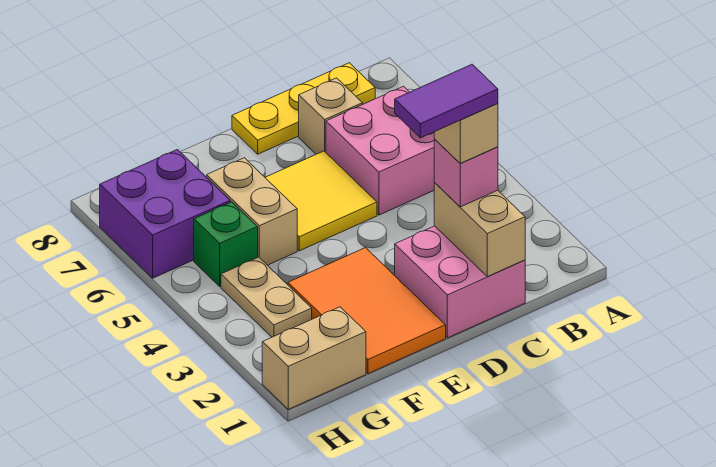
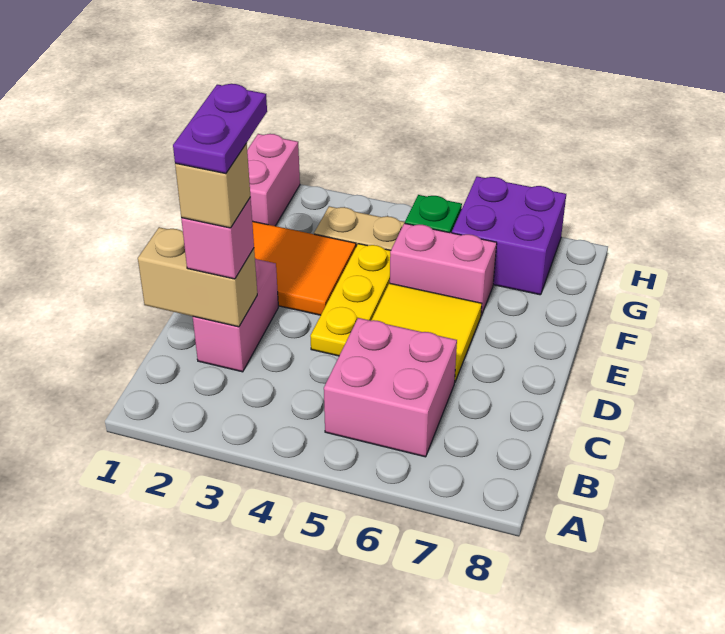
yellow plate B8:D8 level 1 -> yellow plate D4:F4 level 1
pink brick C1:D2 level 1 -> pink brick C2:D2 level 1
purple tile C2:D2 level 5 -> purple plate C2:D2 level 5
tan brick C7 level 1 -> none
tan brick F5:F6 level 1 -> pink brick F5:F6 level 1
tan brick G1:H1 level 1 -> pink brick G1:H1 level 1

